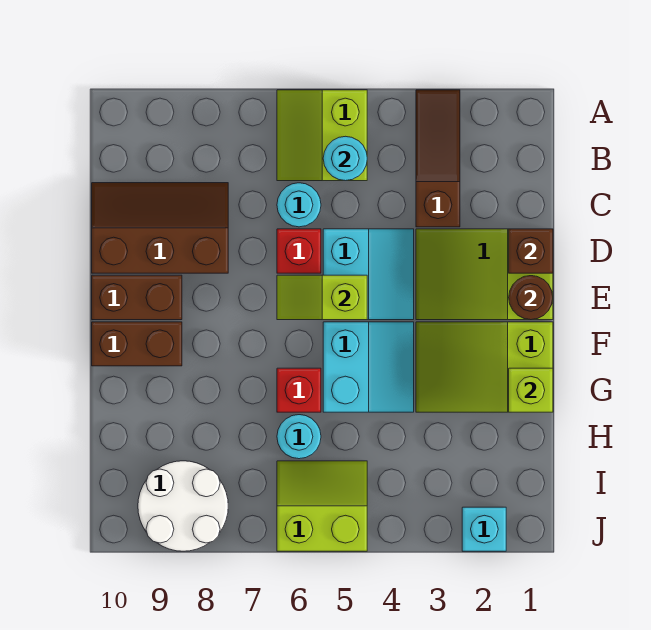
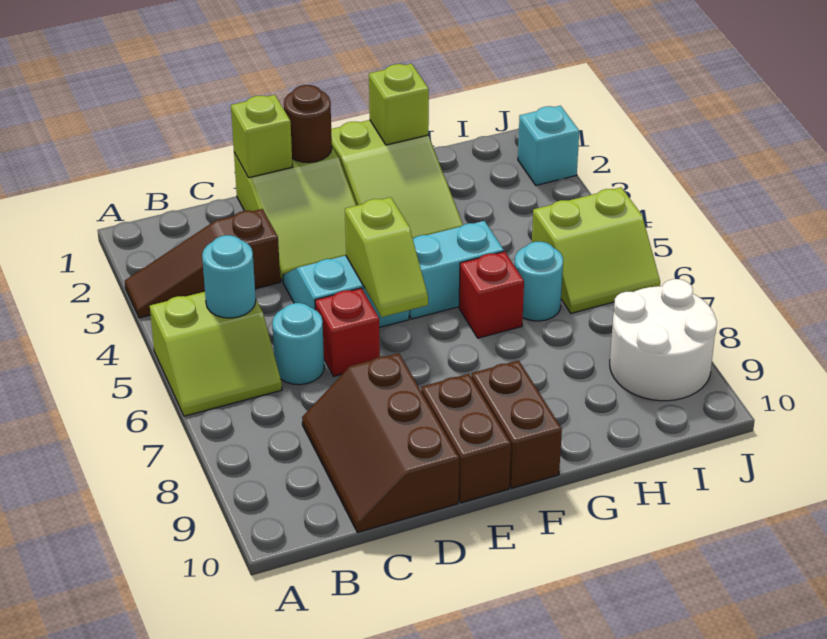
brown brick D1 level 2 -> lime brick D1 level 2
lime slope I5:J6 level 1 top J -> lime slope I5:J6 level 1 top 5

